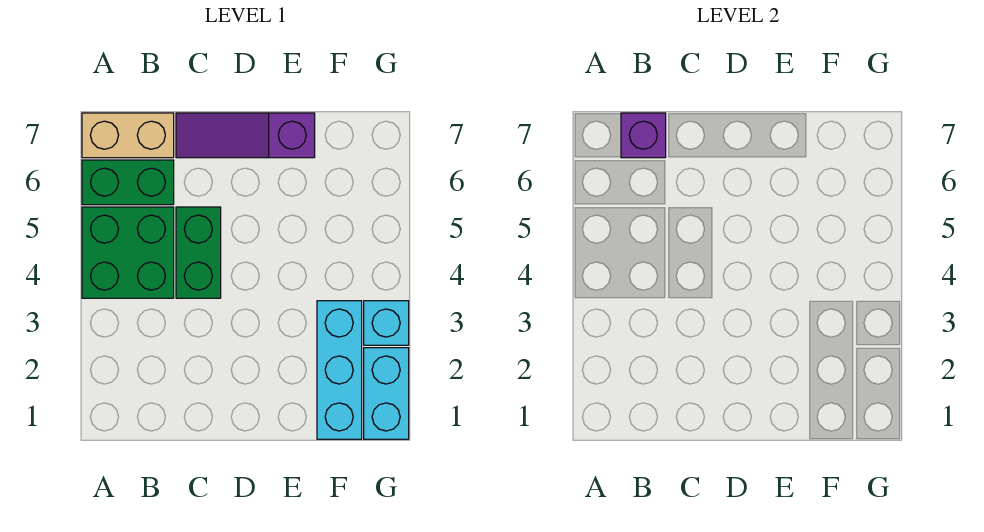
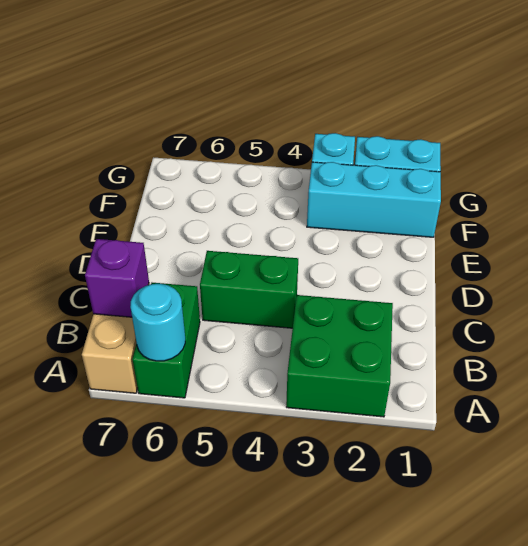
green brick A4:B5 level 1 -> green brick A2:B3 level 1
none -> cyan round brick A6 level 2
purple slope C7:E7 level 1 top E -> none

